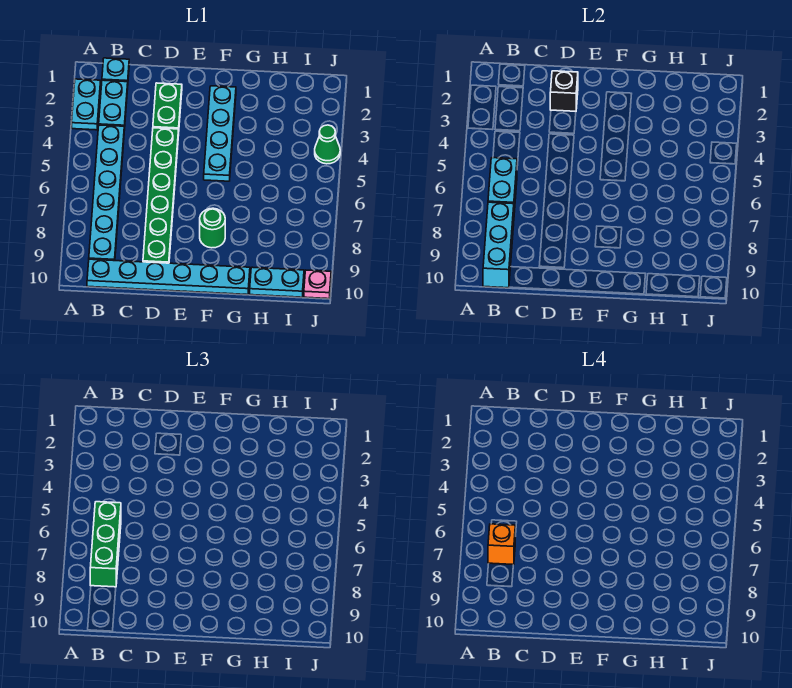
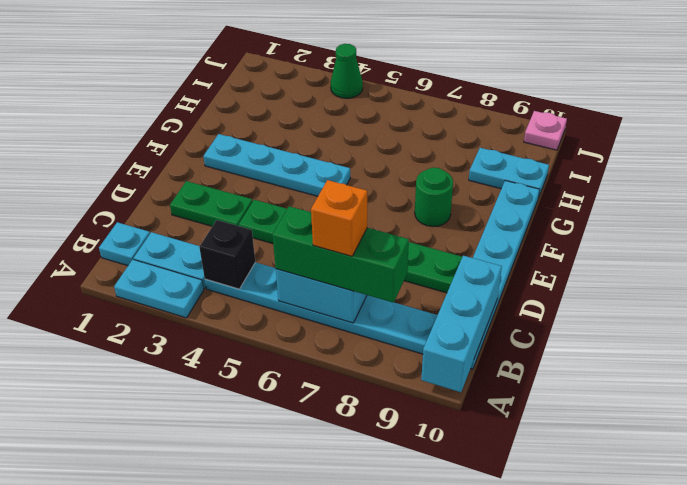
cyan brick B8:B10 level 2 -> cyan brick A10:C10 level 2
black brick D2 level 2 -> black brick B4 level 2
cyan plate H10:I10 level 1 -> cyan plate H9:H10 level 1

